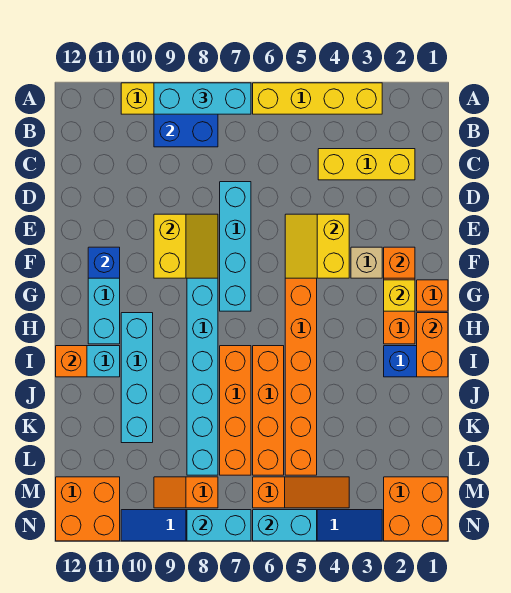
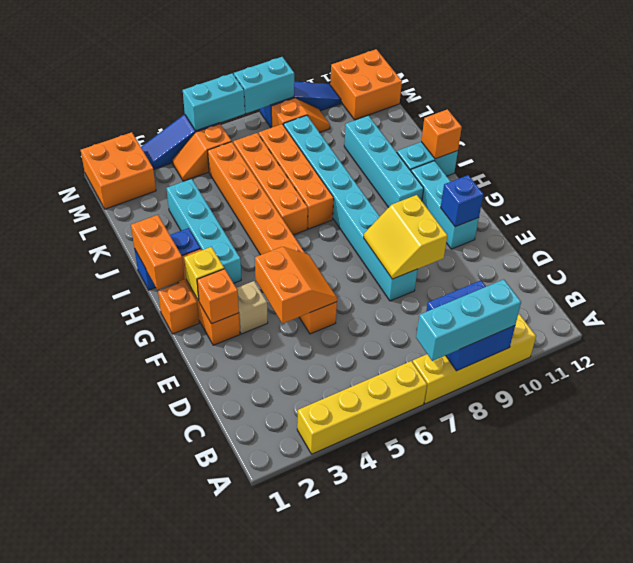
yellow brick C2:C4 level 1 -> none
cyan brick D7:G7 level 1 -> cyan brick H3:K3 level 1
yellow slope E4:F5 level 2 top 4 -> orange slope E4:F5 level 2 top 4
orange slope M4:M6 level 1 top 6 -> orange slope M4:M5 level 1 top 5

